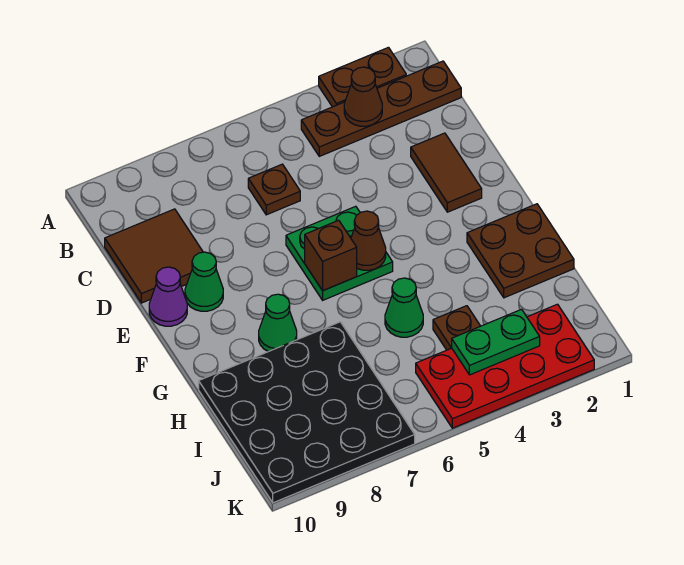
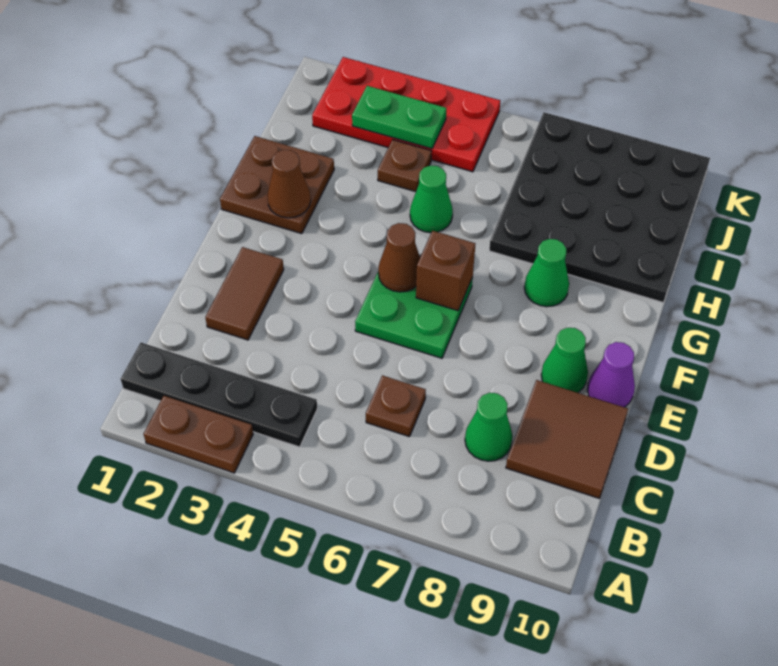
brown plate B1:B4 level 1 -> black plate B1:B4 level 1
brown cone B3 level 2 -> brown cone G2 level 2
none -> green cone C8 level 1

